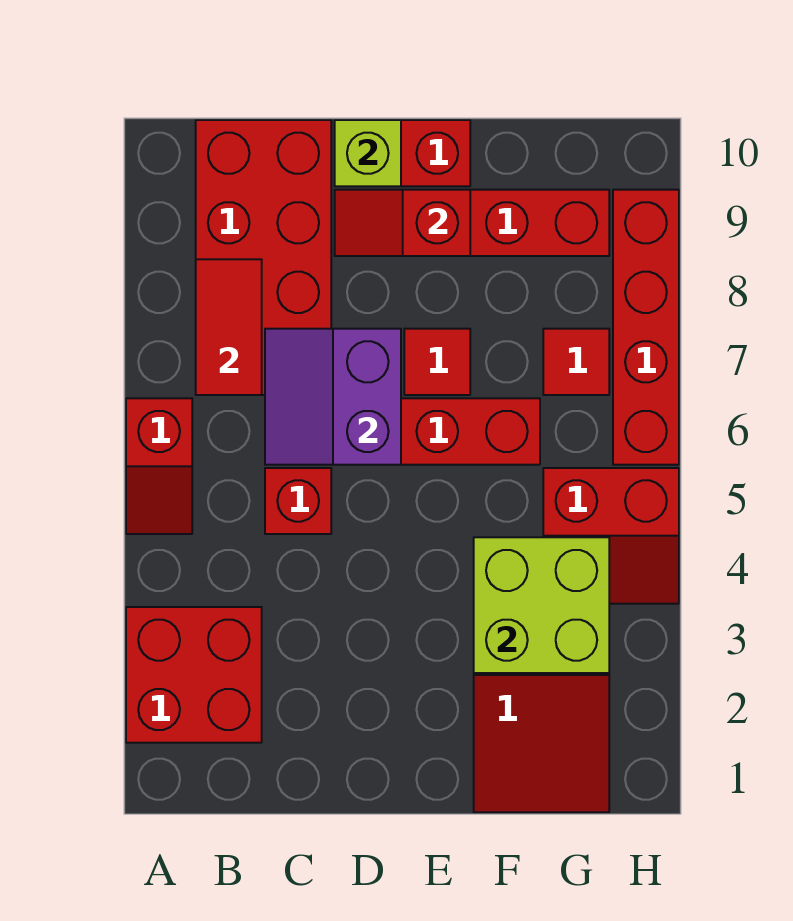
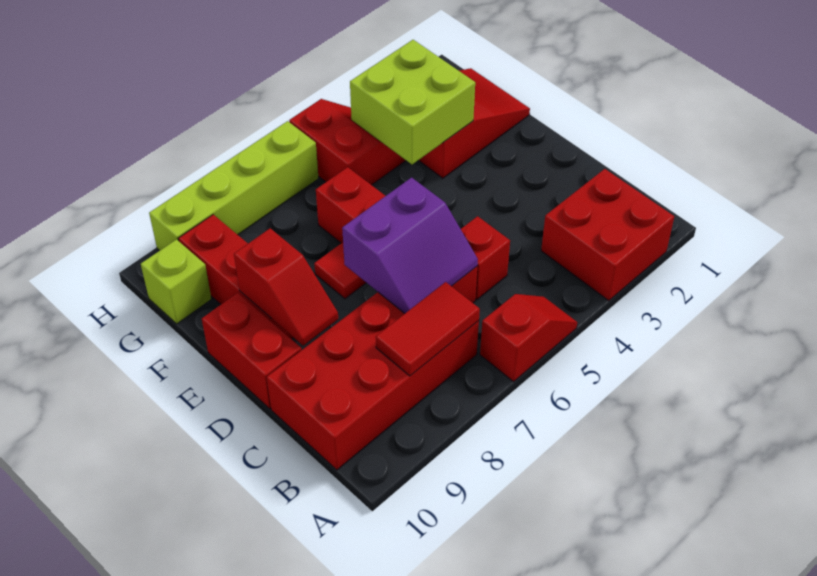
lime brick D10 level 2 -> lime brick G10 level 1
red tile G7 level 1 -> none
red brick H6:H9 level 1 -> lime brick H6:H9 level 1

